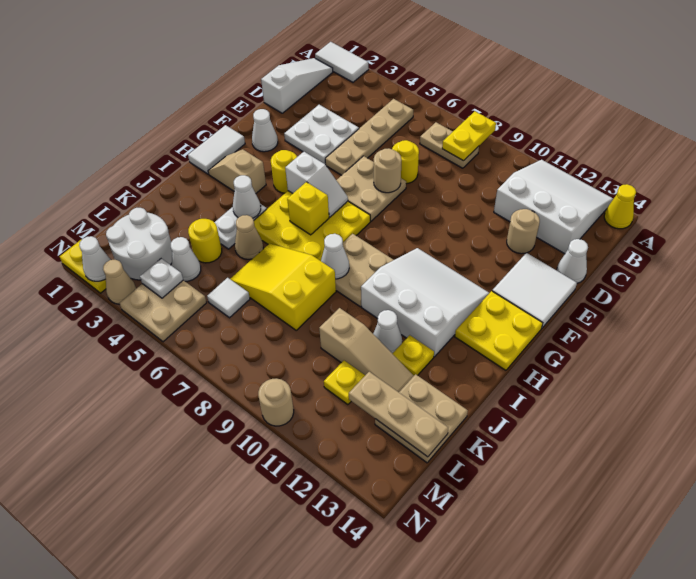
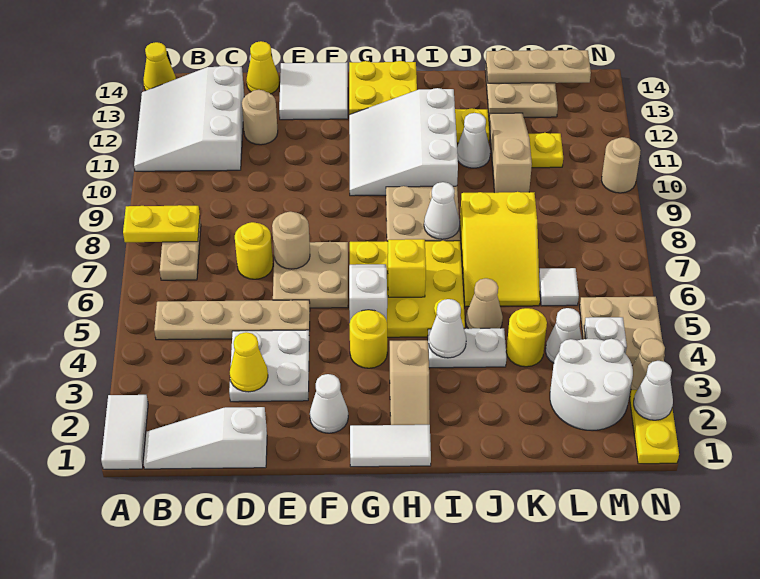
none -> yellow cone D3 level 2
white cone D14 level 1 -> yellow cone D14 level 1
tan plate L12:L14 level 2 -> tan plate K14:M14 level 2

